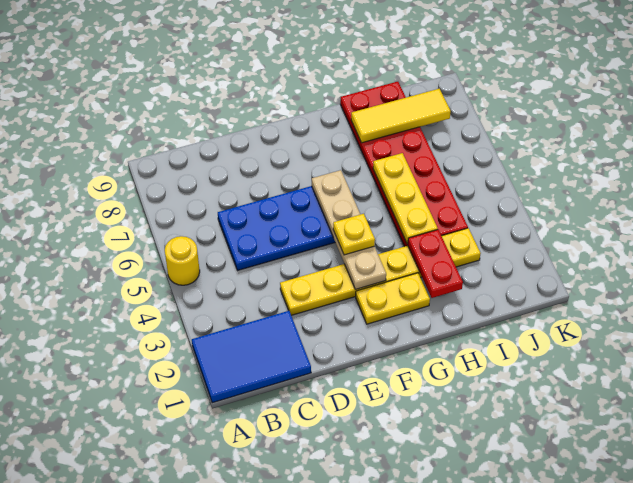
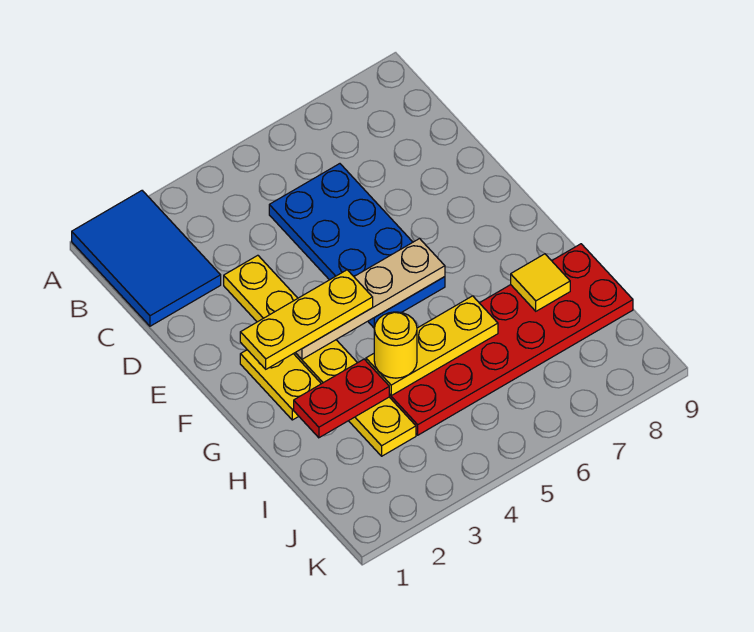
yellow round brick A5 level 1 -> yellow round brick H4 level 3
yellow plate F4 level 3 -> yellow plate F2:F4 level 3
yellow tile H8:J8 level 2 -> yellow tile H8 level 2

